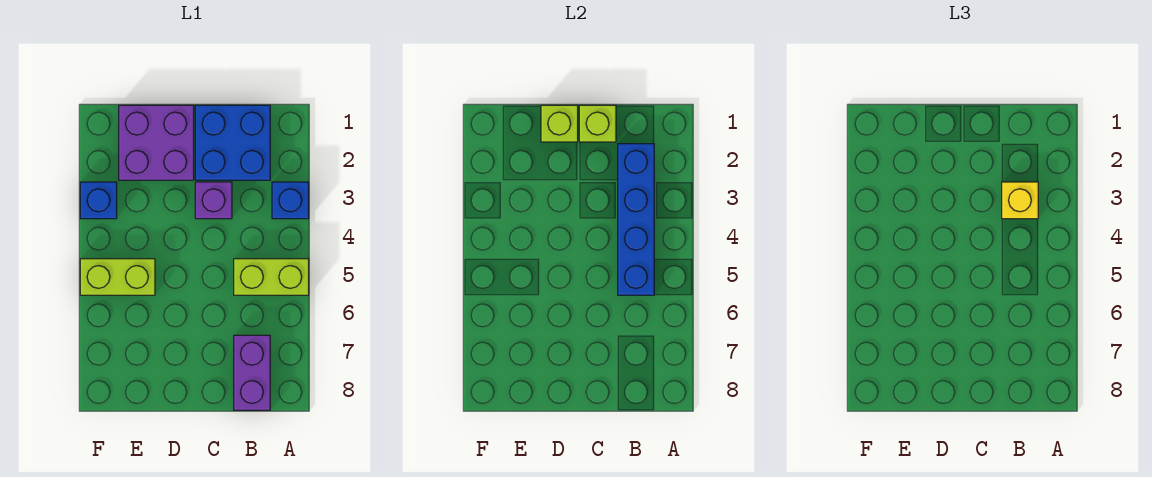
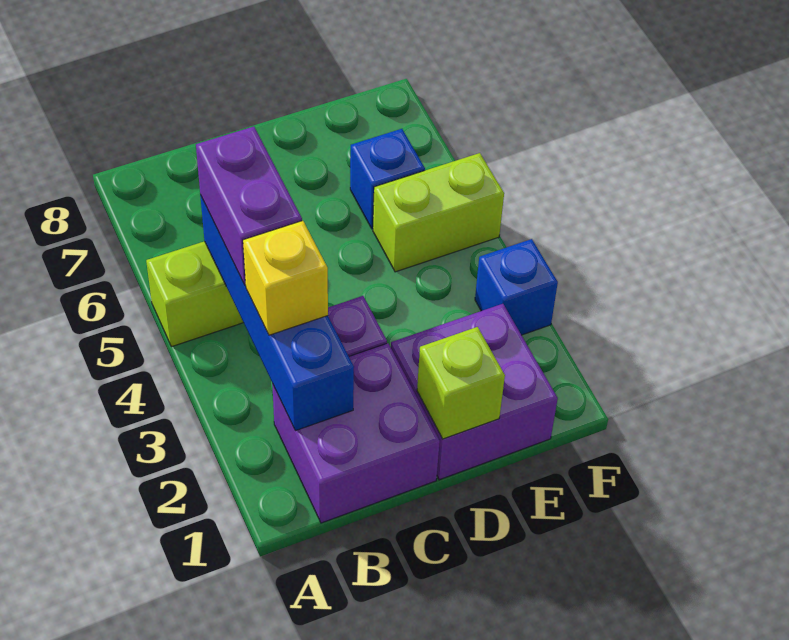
blue brick A3 level 1 -> blue brick E6 level 1
blue brick B1:C2 level 1 -> purple brick B1:C2 level 1
purple brick B7:B8 level 1 -> purple brick B4:B5 level 3
lime brick C1 level 2 -> none

